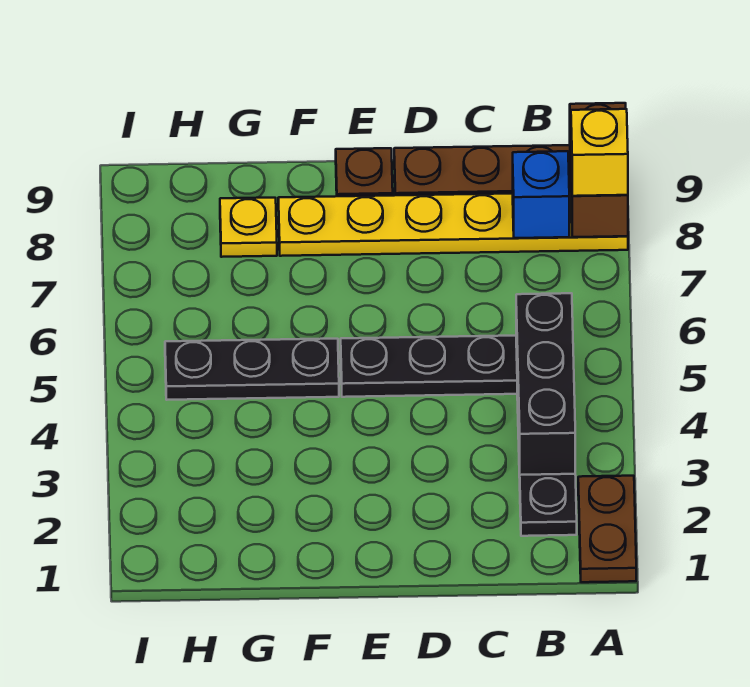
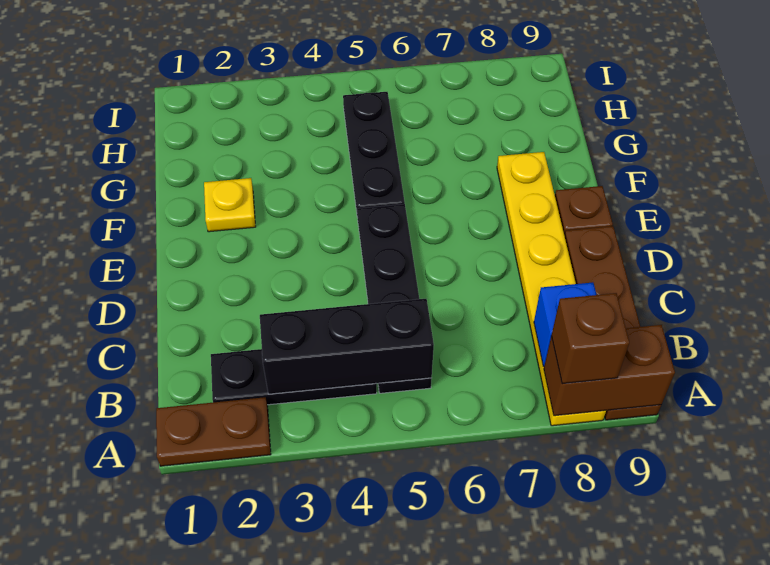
yellow brick A8 level 3 -> brown brick A8 level 3
yellow plate G8 level 1 -> yellow plate F2 level 1

